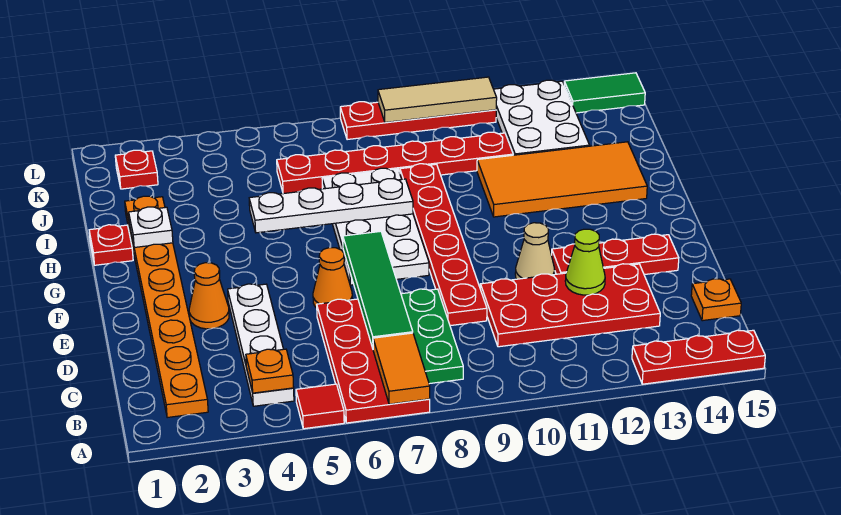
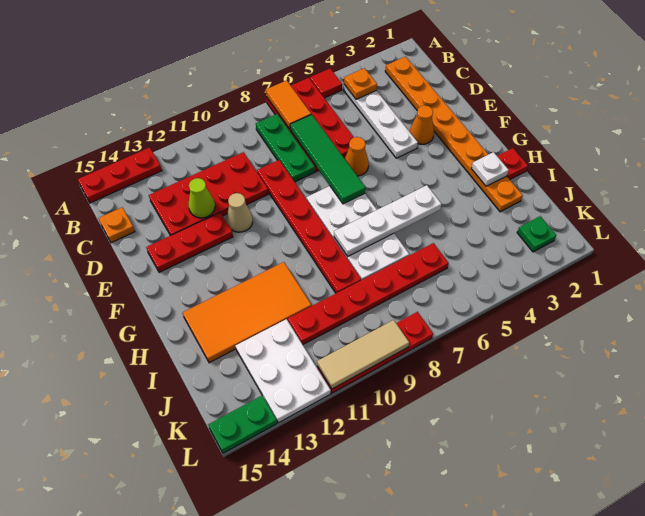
red plate K2 level 1 -> green plate K2 level 1
green tile L14:L15 level 1 -> green plate L14:L15 level 1

